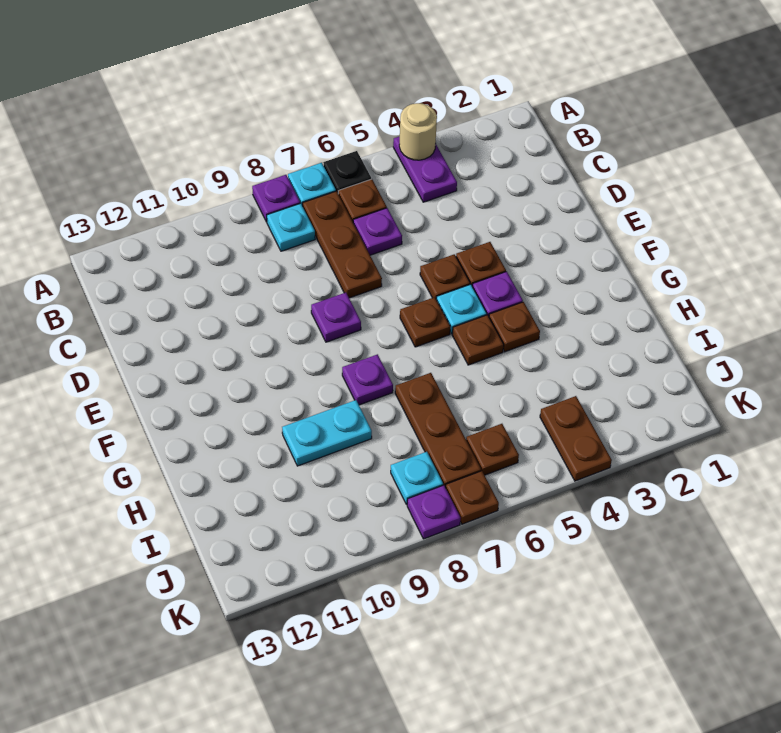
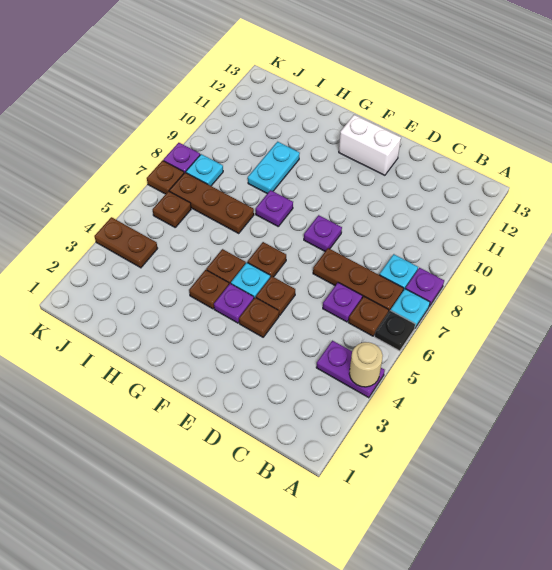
none -> white brick E12:F12 level 1

